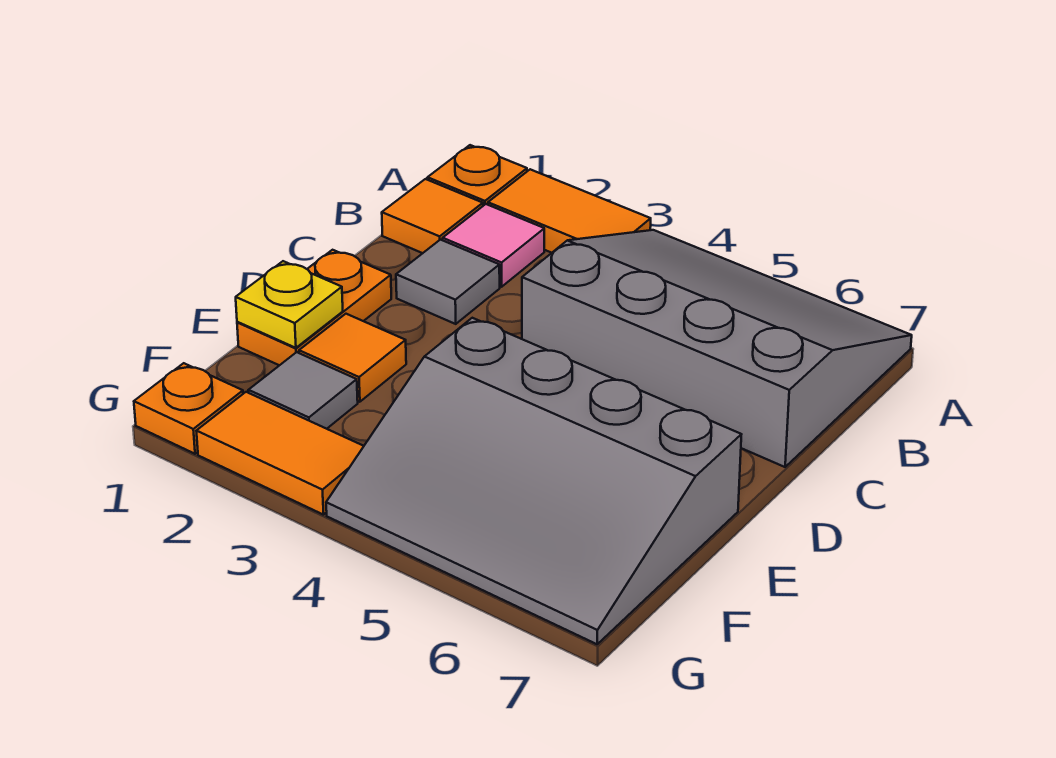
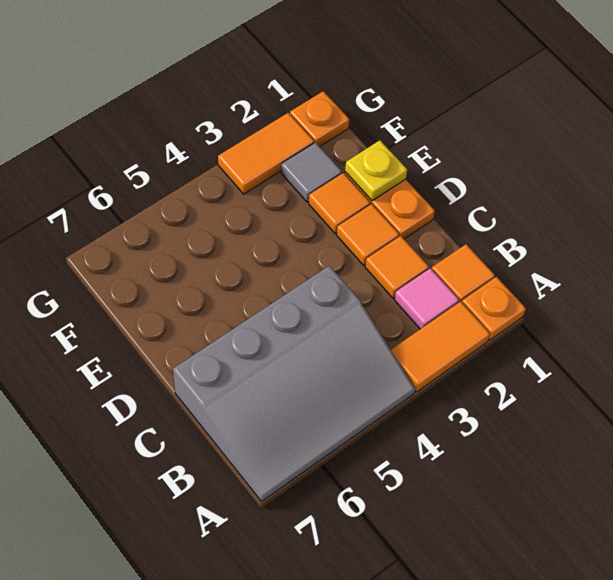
grey tile C2 level 1 -> orange tile C2 level 1
none -> orange tile D2 level 1
grey slope E4:G7 level 1 top E -> none

